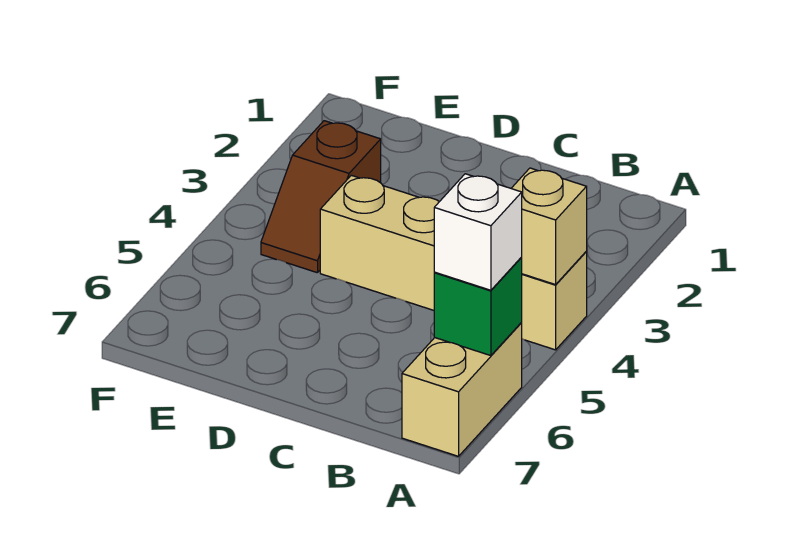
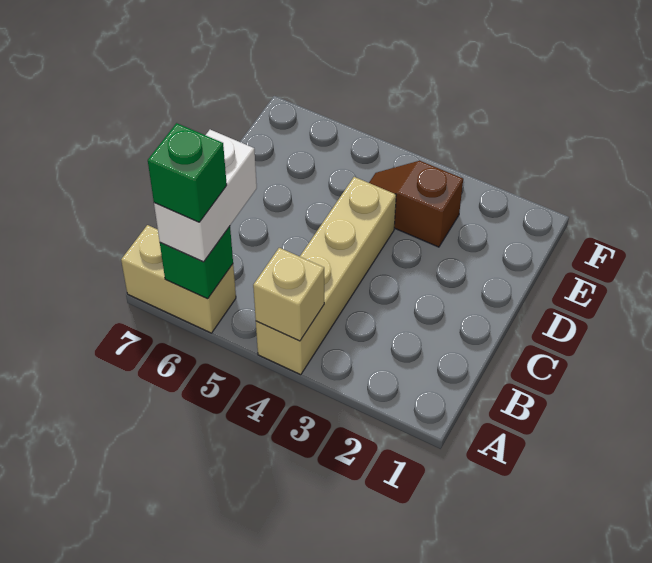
white brick A6 level 3 -> white brick A6:B6 level 3
none -> green brick A6 level 4

